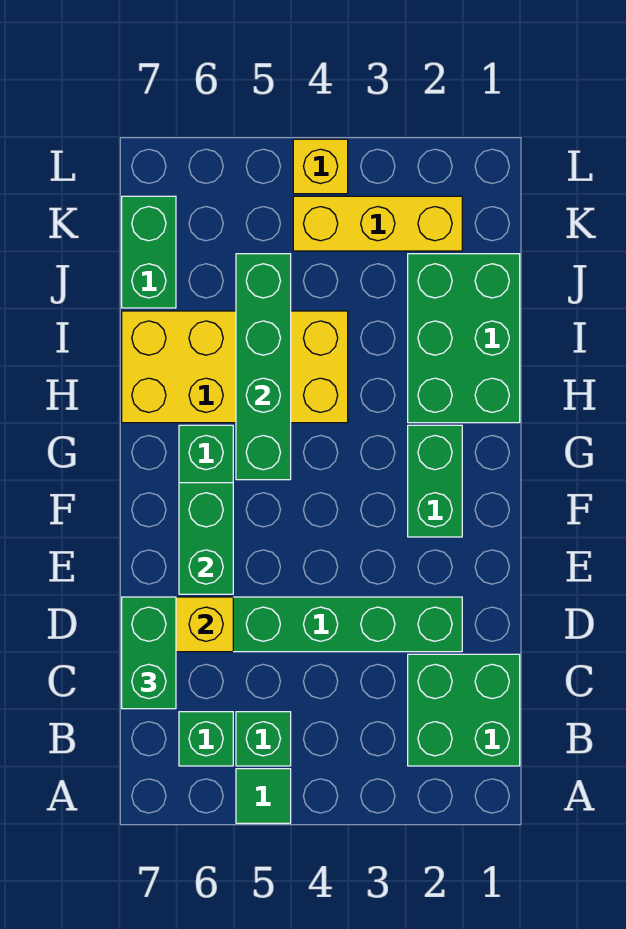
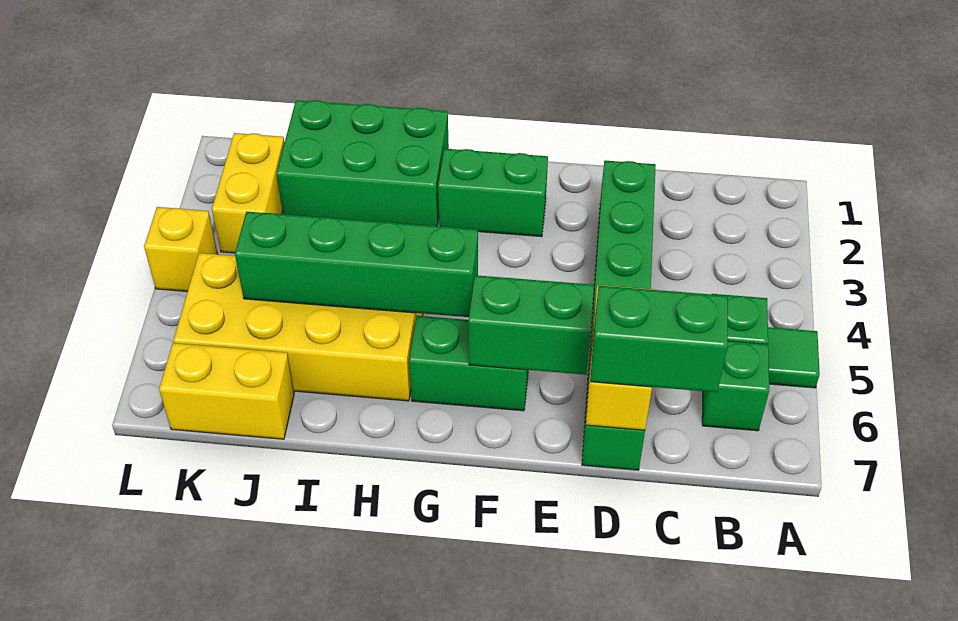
green brick B1:C2 level 1 -> none
yellow brick H4:I7 level 1 -> yellow brick H5:K6 level 1
green brick J7:K7 level 1 -> yellow brick J7:K7 level 1
yellow brick K2:K4 level 1 -> yellow brick K2:K3 level 1

